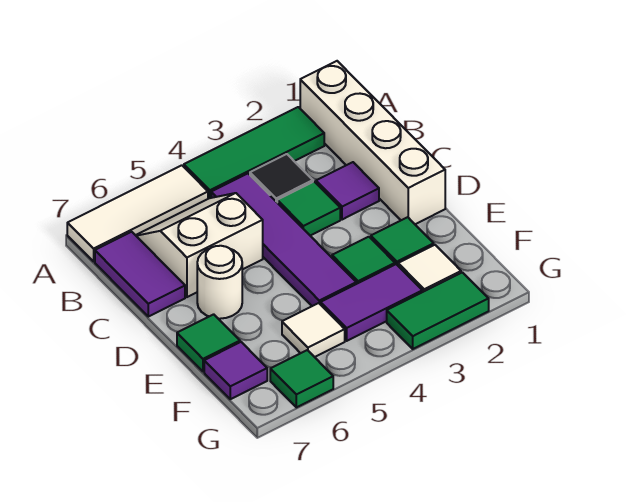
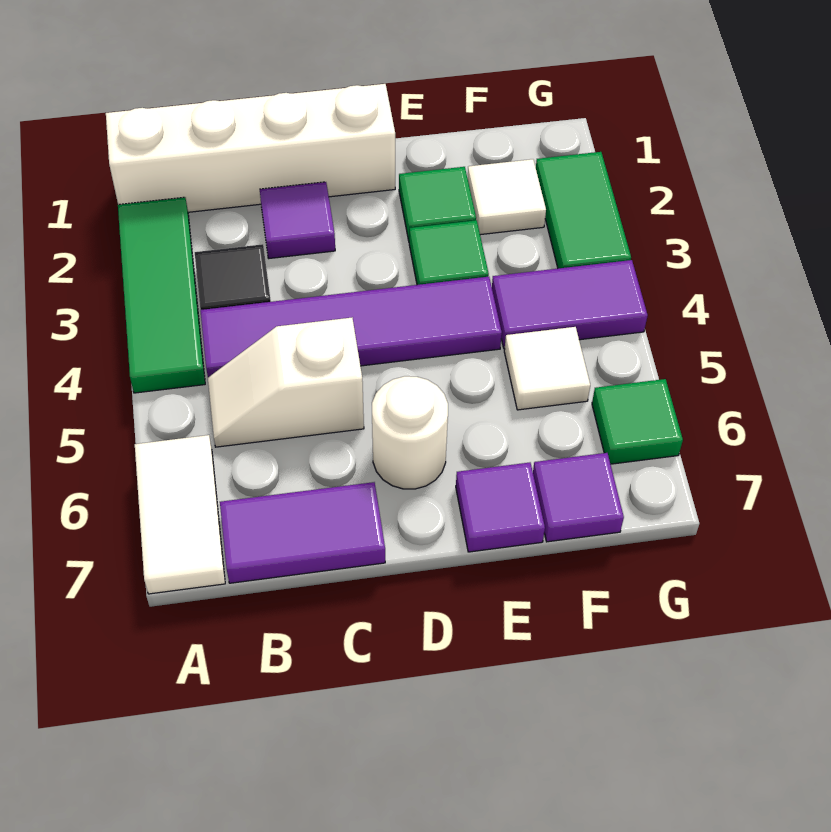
white tile A5:A7 level 1 -> white tile A6:A7 level 1
white slope B5:C6 level 1 top C -> white slope B5:C5 level 1 top C
green tile C3 level 1 -> none
green tile E7 level 1 -> purple tile E7 level 1
purple tile F3:F4 level 1 -> purple tile F4:G4 level 1

